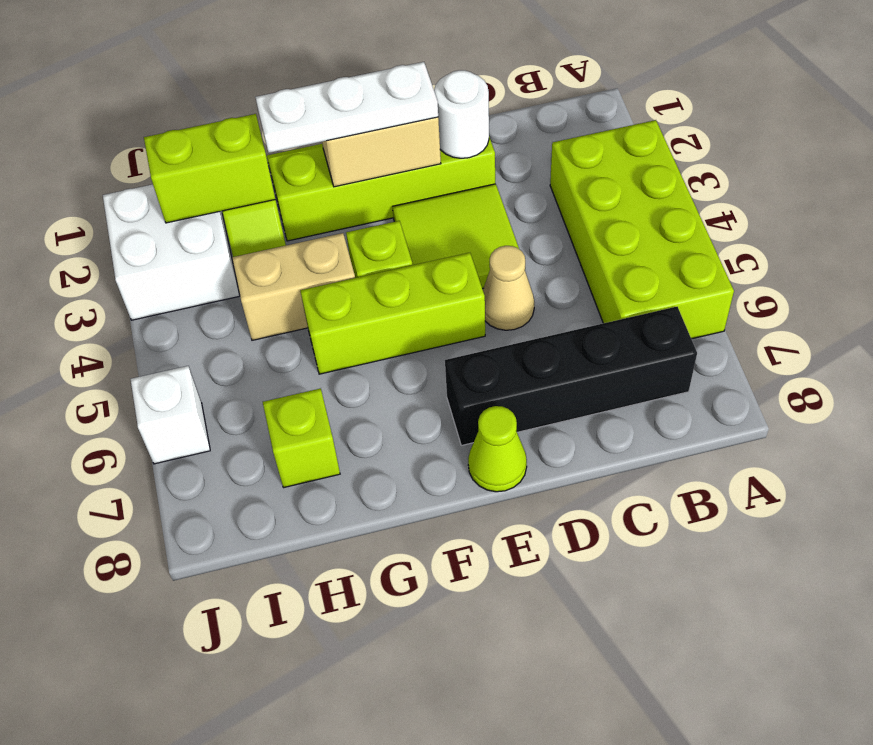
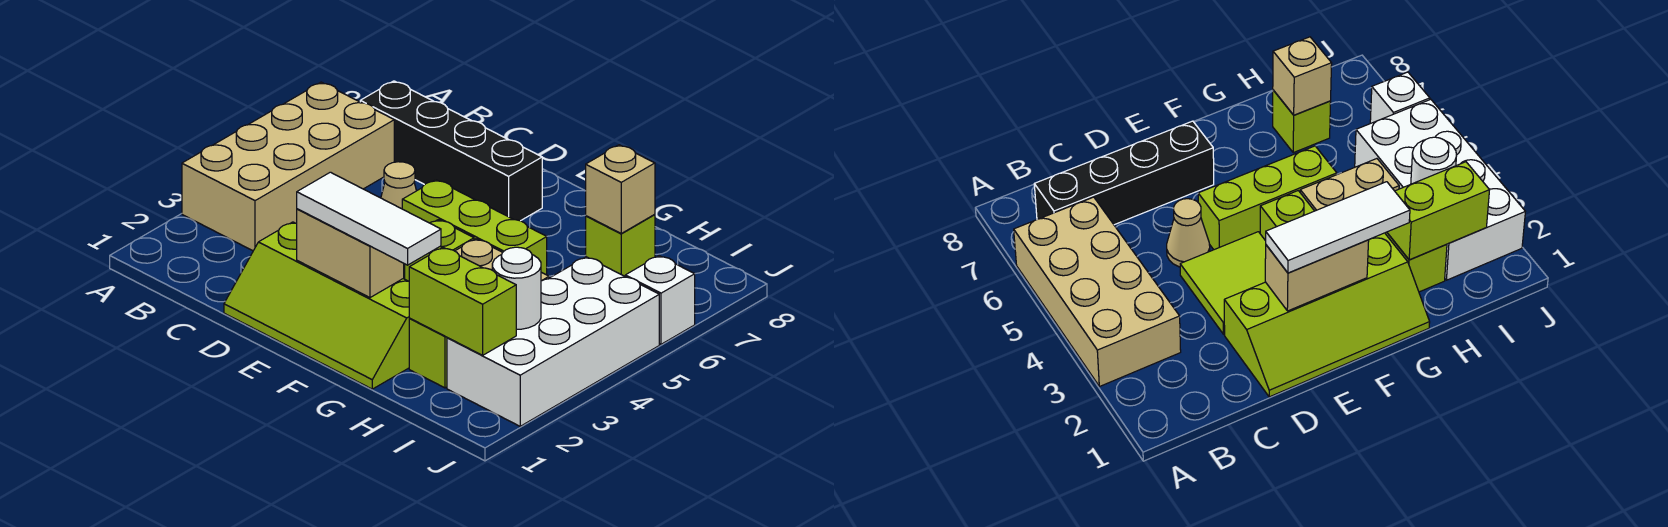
lime brick A3:B6 level 1 -> tan brick A3:B6 level 1
white round brick D2 level 2 -> white round brick I3 level 2
white plate E2:G2 level 3 -> white tile E2:G2 level 3
lime cone E8 level 1 -> none
none -> tan brick H7 level 2
white brick I2:J3 level 1 -> white brick I2:J5 level 1

